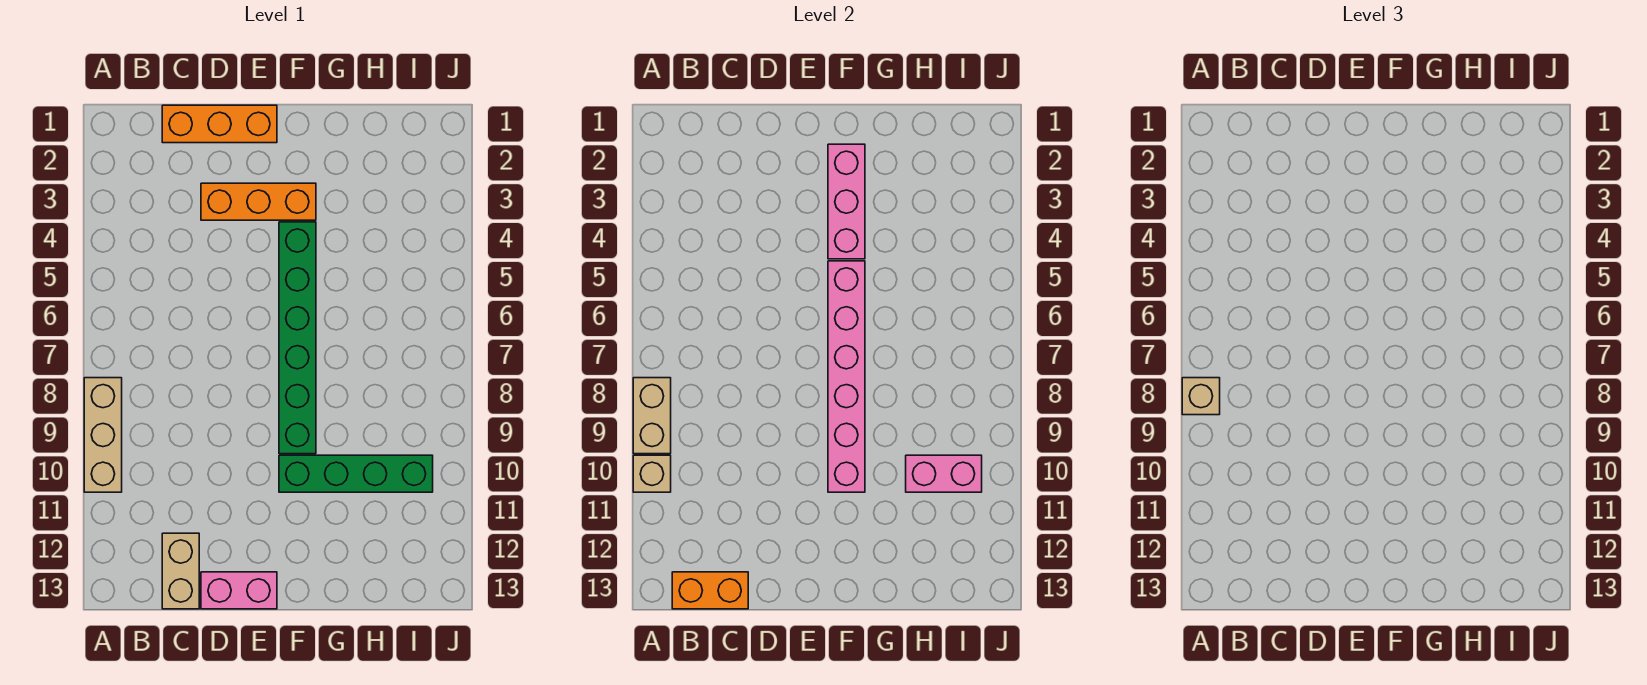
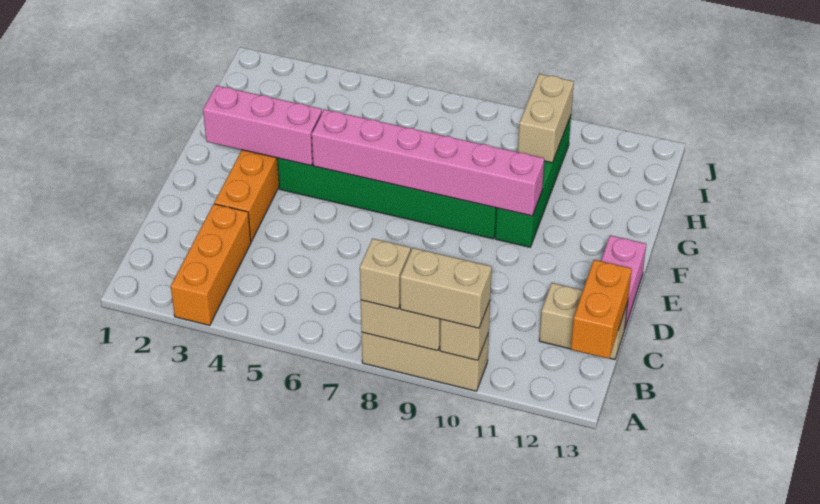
none -> tan brick A9:A10 level 3
orange brick C1:E1 level 1 -> orange brick A3:C3 level 1
pink brick H10:I10 level 2 -> tan brick H10:I10 level 2

